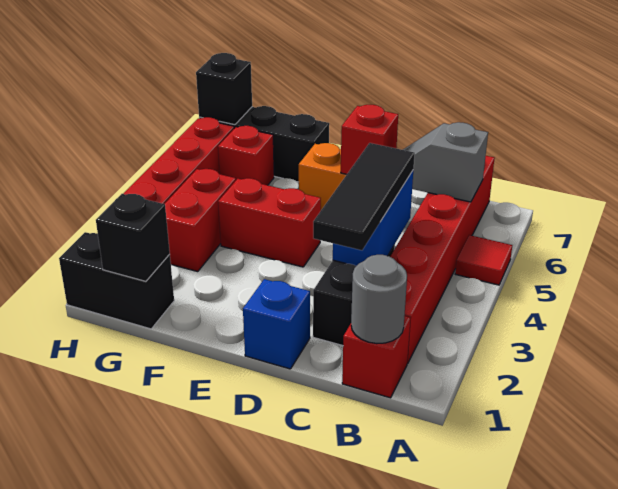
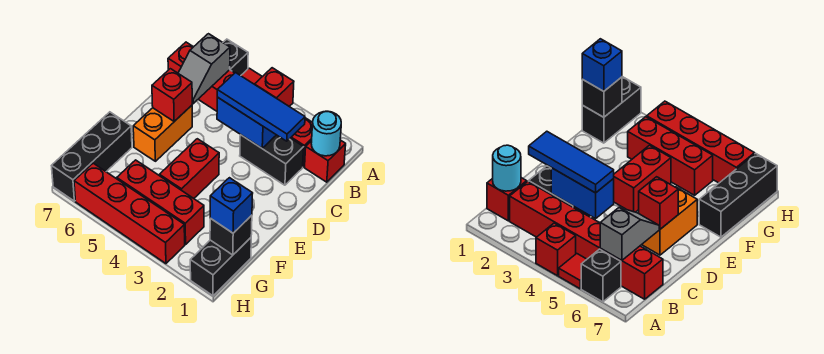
grey round brick B1 level 2 -> cyan round brick B1 level 2
black tile C2:C4 level 3 -> blue tile C2:C4 level 3
blue brick D1 level 1 -> blue brick G1 level 3
red brick G3:G4 level 1 -> red brick G3:G5 level 1
red brick G6 level 1 -> red brick A4 level 1
black brick H7 level 2 -> black brick A6 level 1

